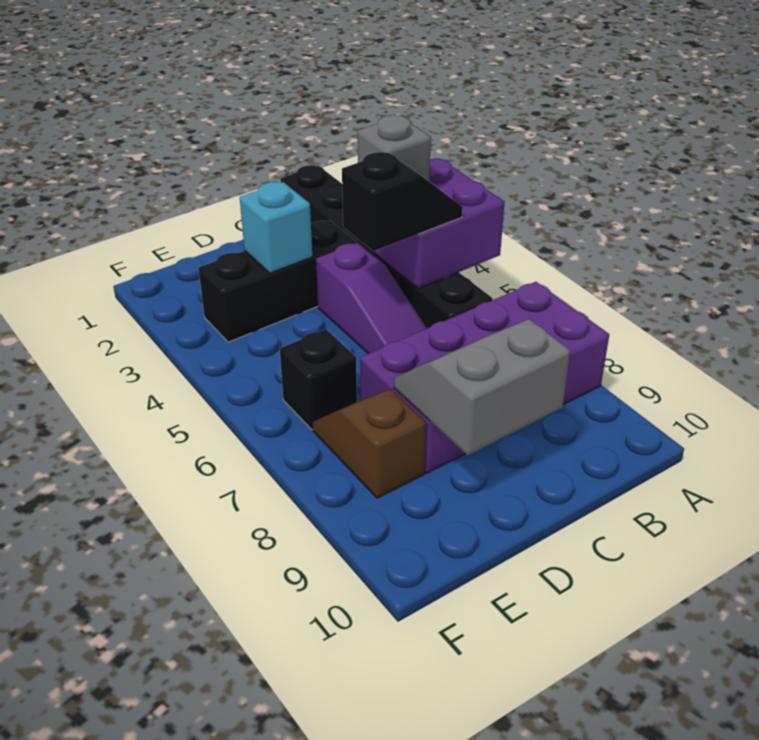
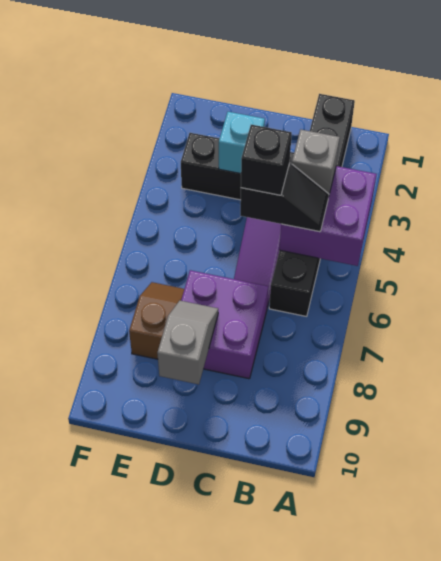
purple brick A7:D8 level 1 -> purple brick C7:D8 level 1
grey slope C8:D9 level 2 top 9 -> grey slope D8:D9 level 2 top 9
black brick E6 level 1 -> black brick C5 level 4

